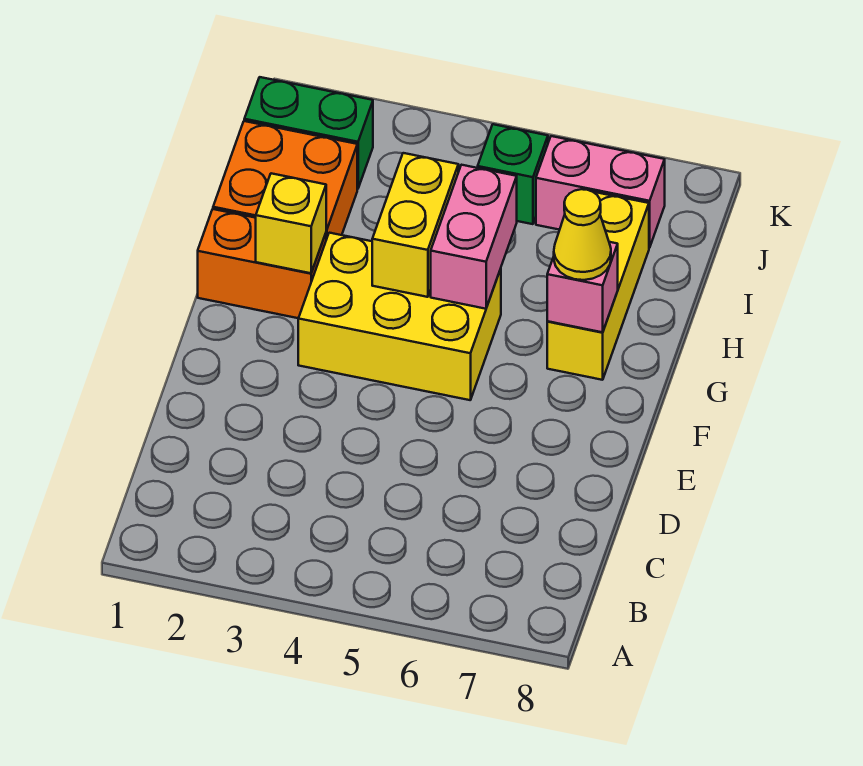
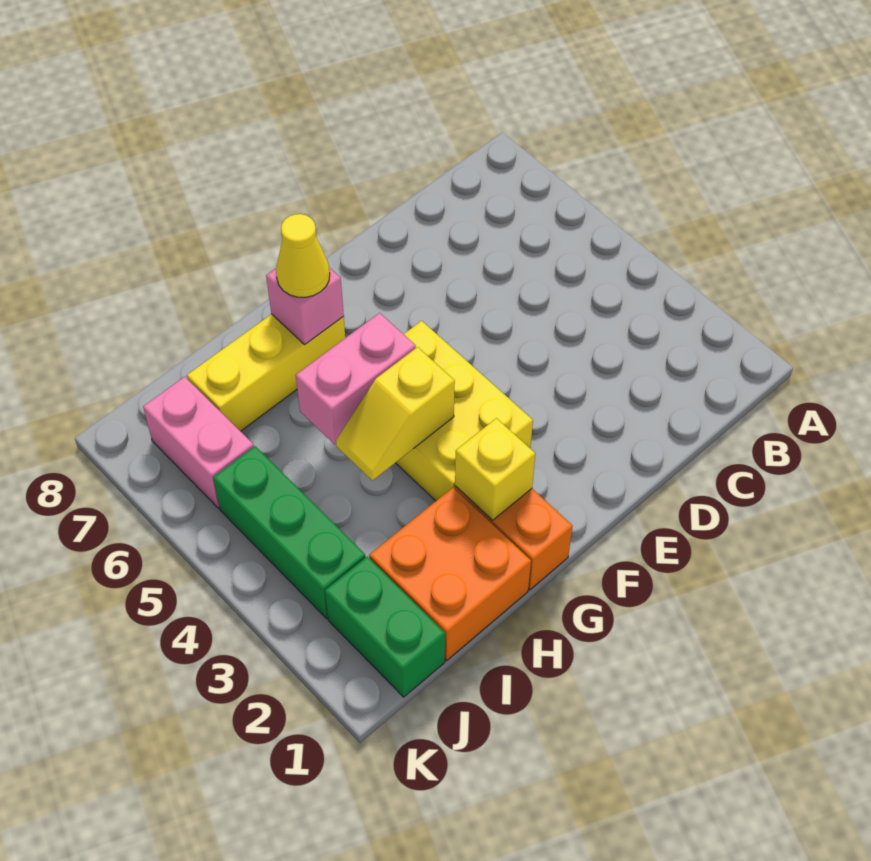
yellow brick G4:H4 level 2 -> yellow slope G4:H4 level 2 top G
green brick J5 level 1 -> green brick J3:J5 level 1

